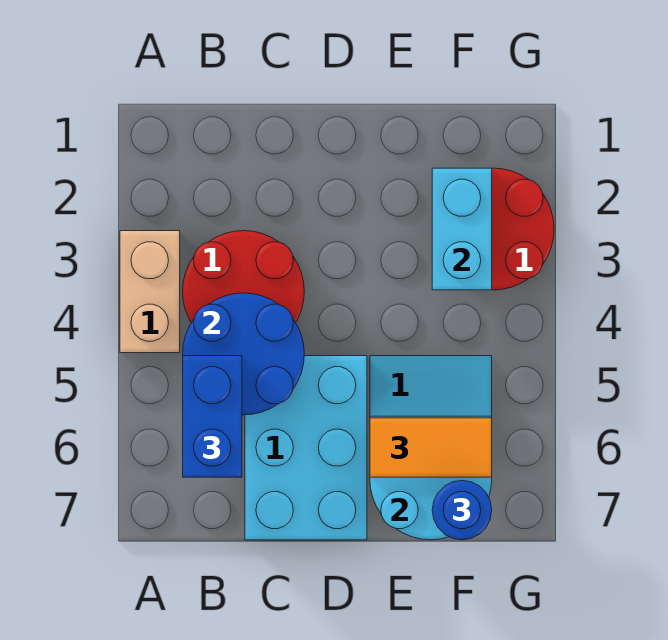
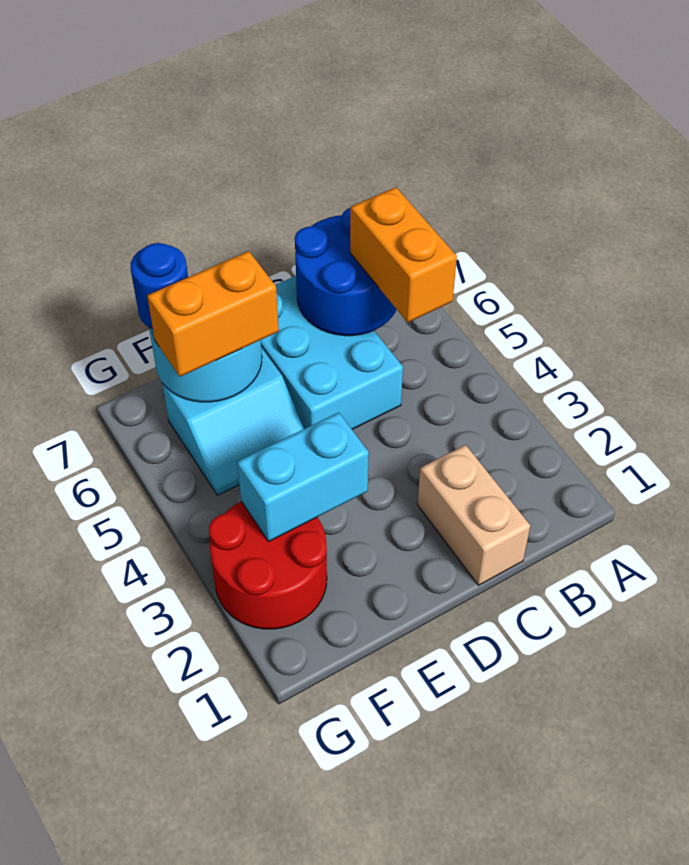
tan brick A3:A4 level 1 -> tan brick C1:C2 level 1
red round brick B3:C4 level 1 -> none
blue round brick B4:C5 level 2 -> blue round brick B6:C7 level 2
blue brick B5:B6 level 3 -> orange brick B5:B6 level 3
orange tile E6:F6 level 3 -> orange brick E6:F6 level 3
cyan brick F2:F3 level 2 -> cyan brick E3:F3 level 2

